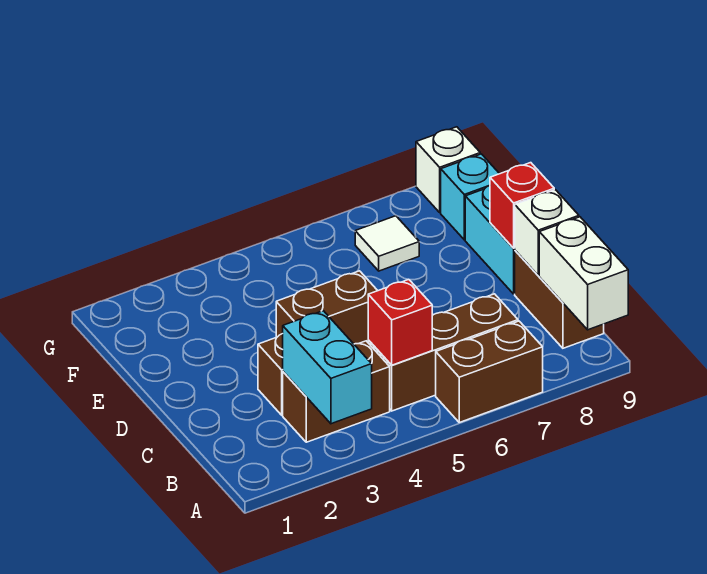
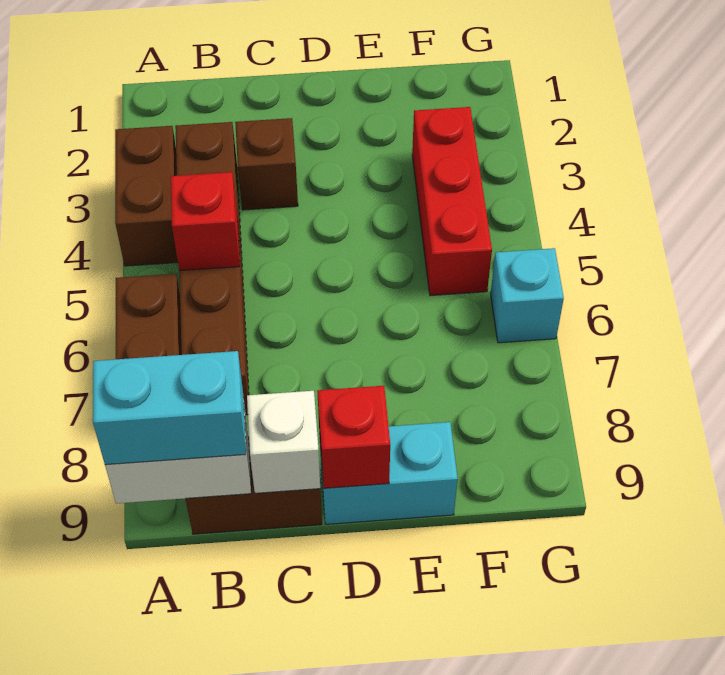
cyan brick A3:B3 level 2 -> cyan brick A9:B9 level 3
brown brick D4:D5 level 1 -> brown brick A3:A4 level 1
none -> red brick F3:F5 level 1
white tile F7 level 1 -> none
cyan brick F9 level 1 -> cyan brick G6 level 1
white brick G9 level 1 -> none

